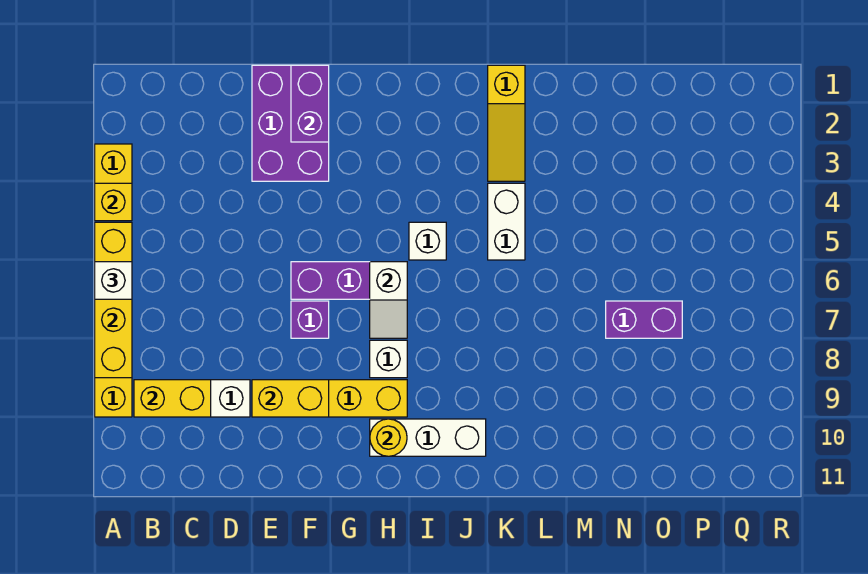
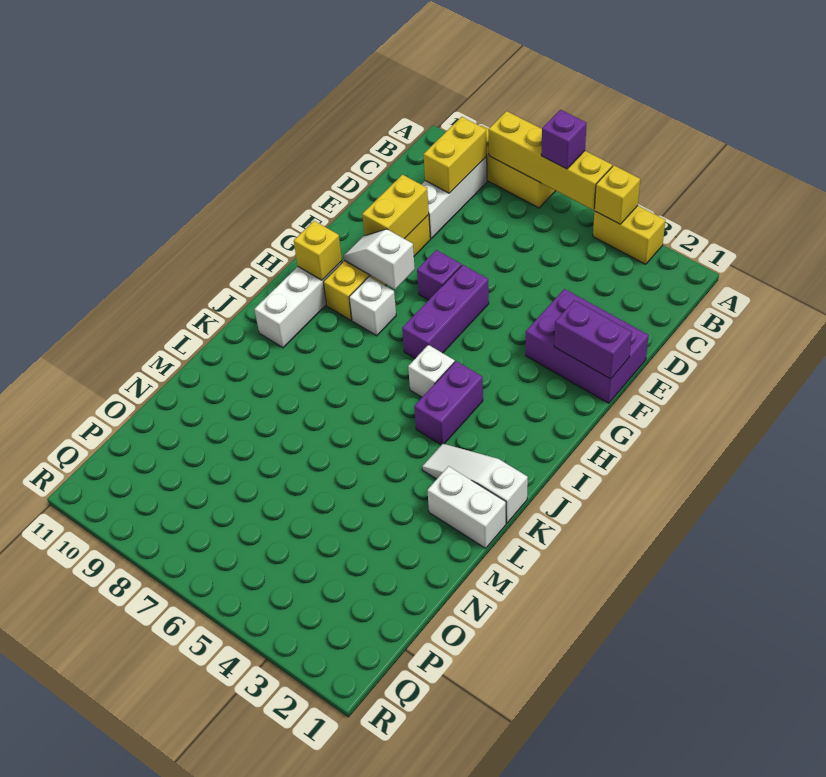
white brick A6 level 3 -> purple brick A6 level 3
white slope H6:H7 level 2 top 6 -> white slope G8:G9 level 2 top 8
yellow round brick H10 level 2 -> yellow brick H10 level 2
yellow slope K1:K3 level 1 top 1 -> white slope K1:K3 level 1 top 1
white brick K4:K5 level 1 -> white brick L1:L2 level 1
purple brick N7:O7 level 1 -> purple brick I4:J4 level 1

